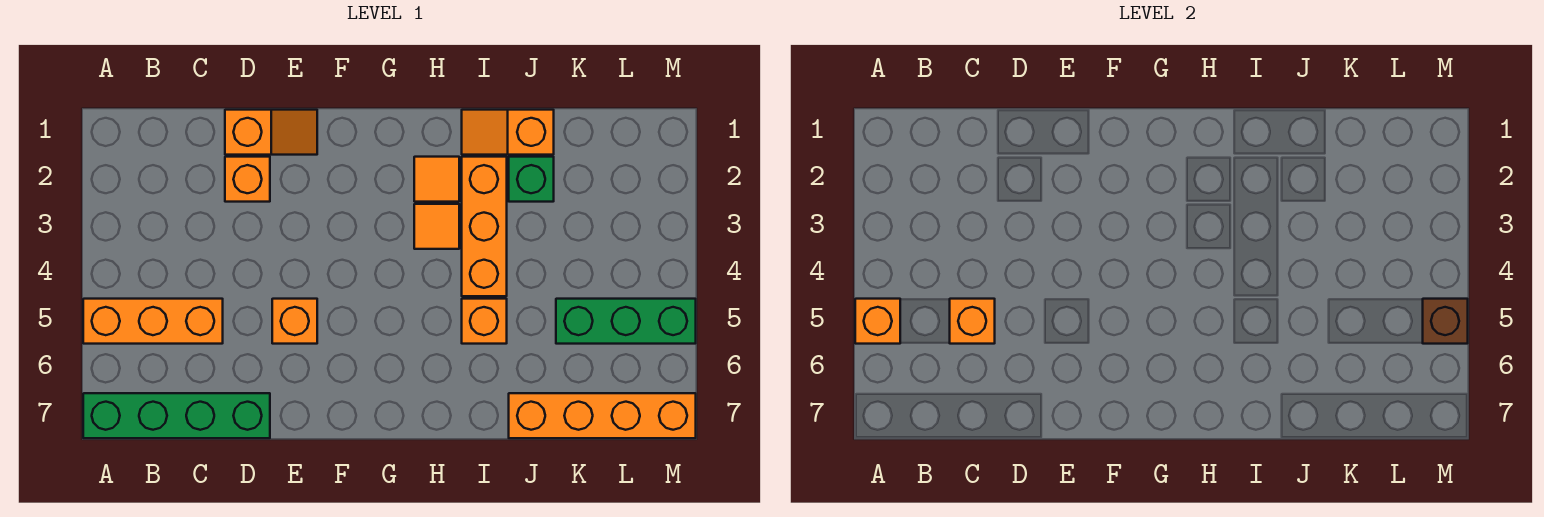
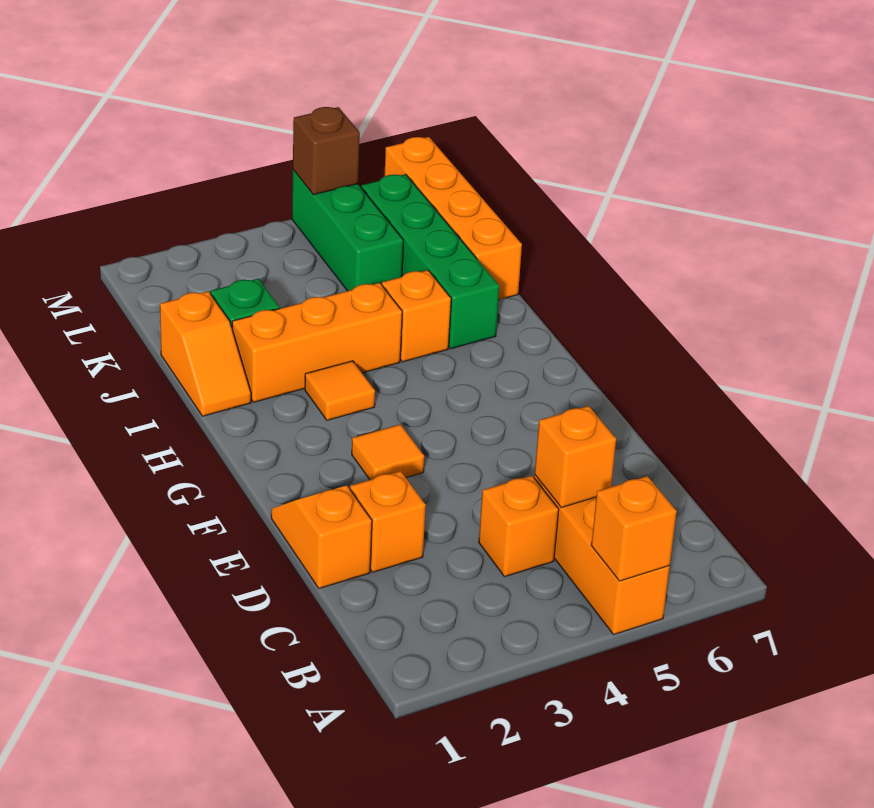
green brick A7:D7 level 1 -> green brick I6:L6 level 1
orange brick E5 level 1 -> orange brick C4 level 1
orange tile H2 level 1 -> orange tile F3 level 1

